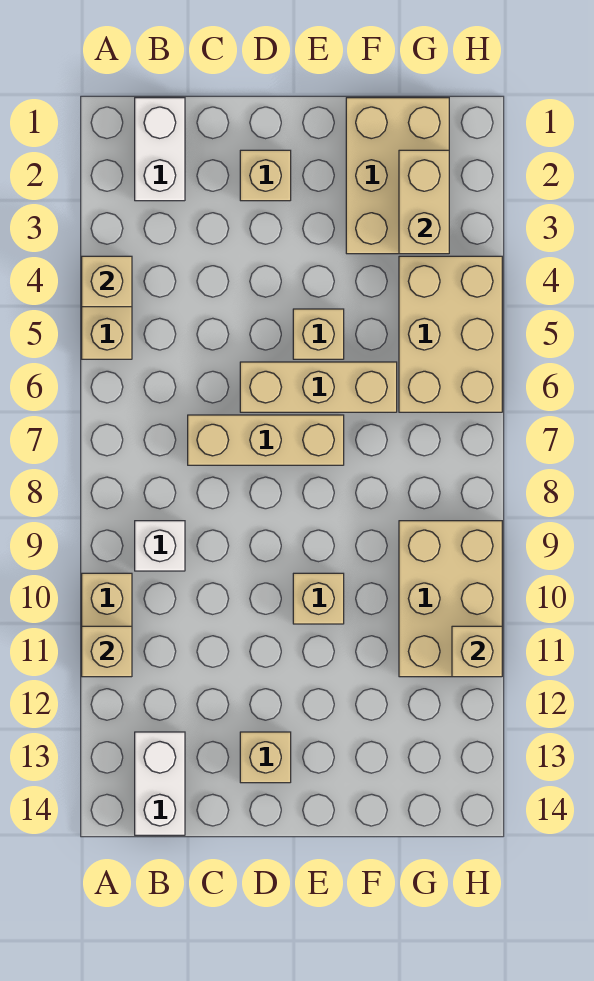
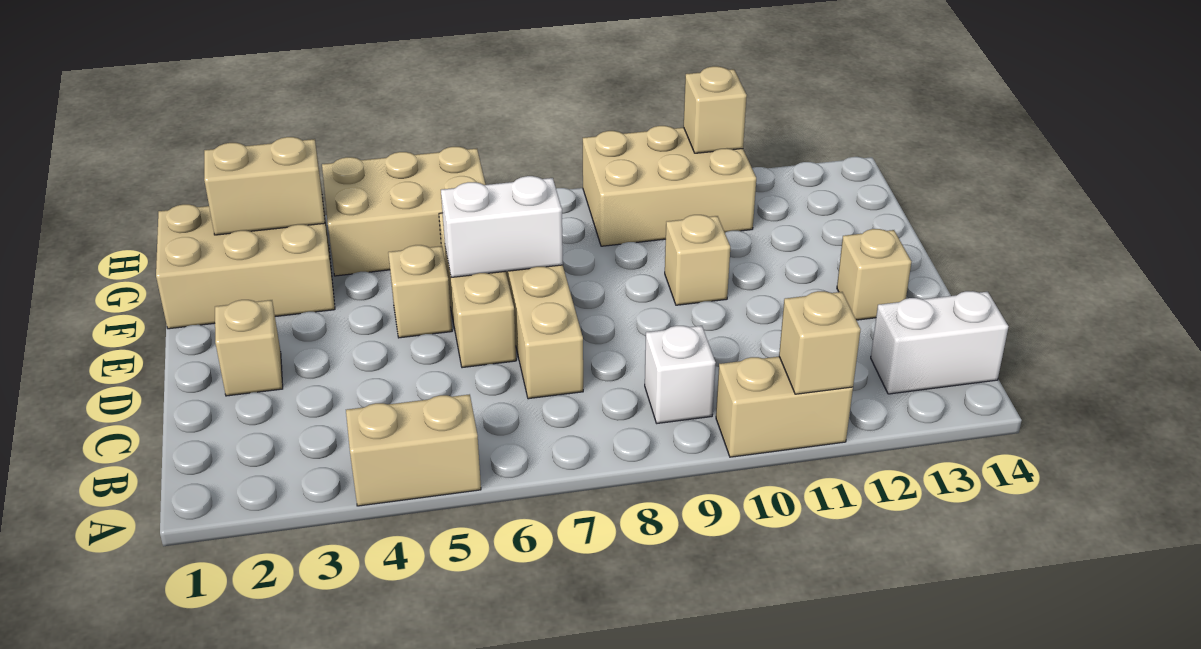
tan brick A4 level 2 -> none
white brick B1:B2 level 1 -> white brick E6:E7 level 2

